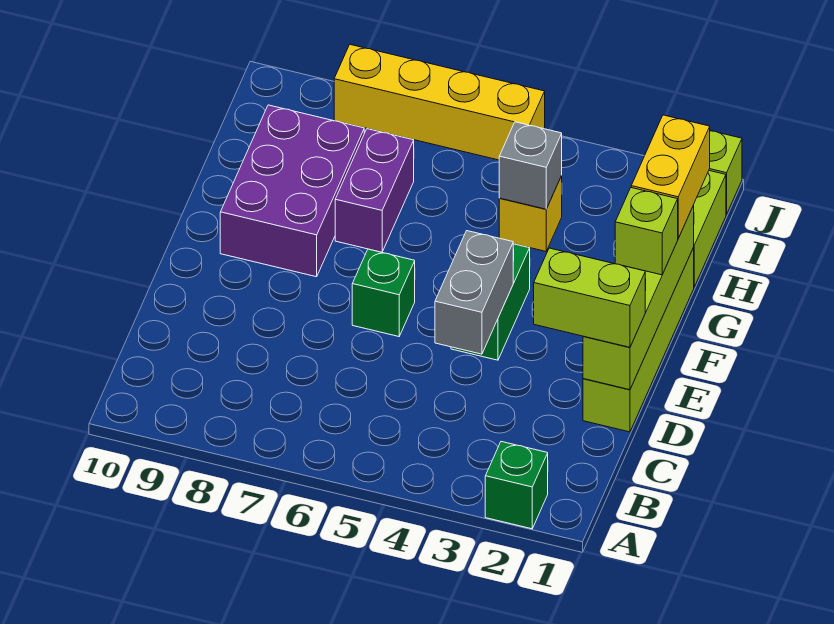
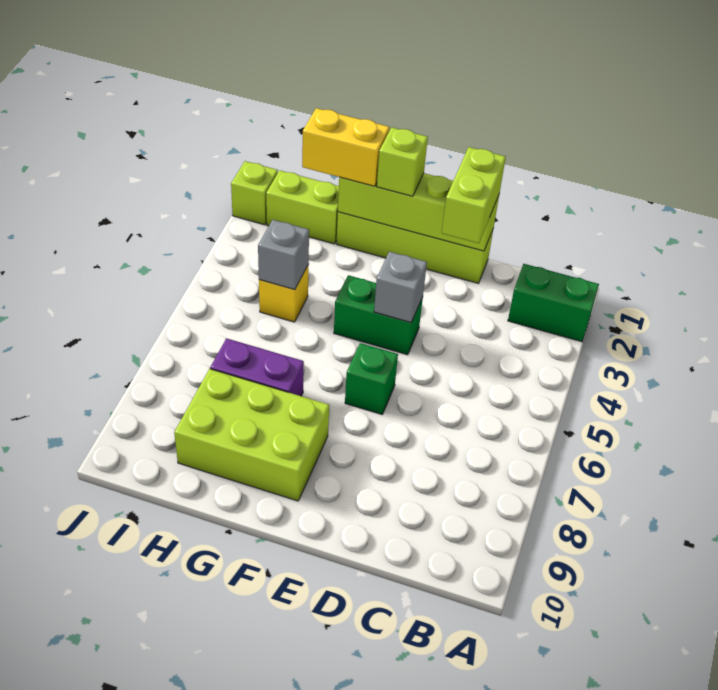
green brick A2 level 1 -> green brick A2:B2 level 1
grey brick D4:E4 level 2 -> grey brick E4 level 2
purple brick F8:H9 level 1 -> lime brick F8:H9 level 1
yellow brick J5:J8 level 1 -> none

